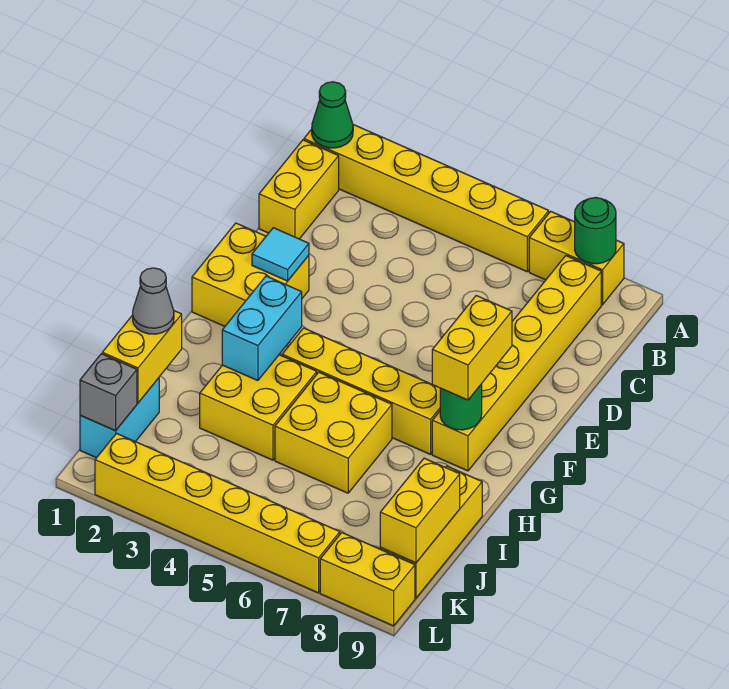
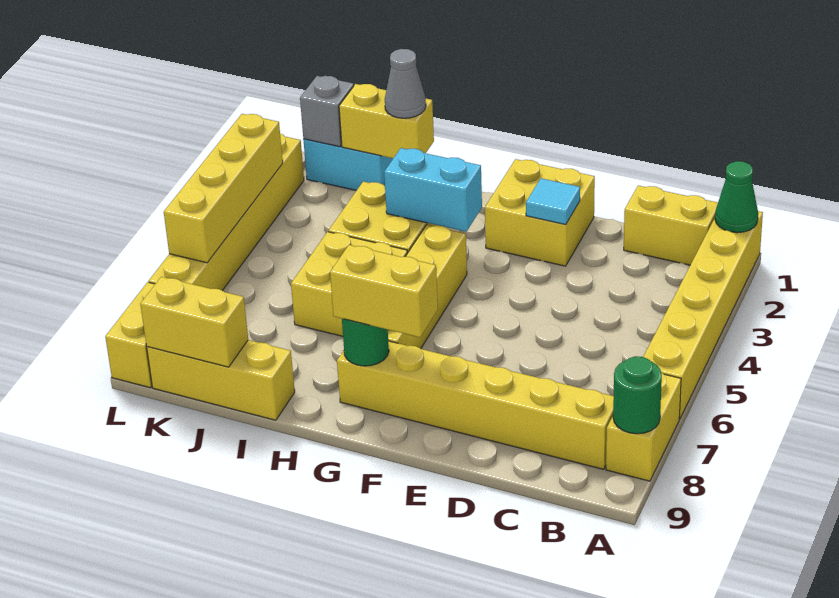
none -> yellow brick L3:L6 level 2

